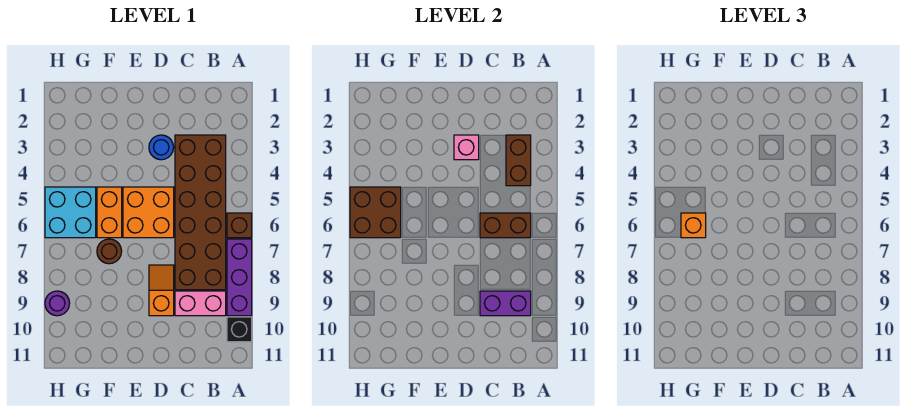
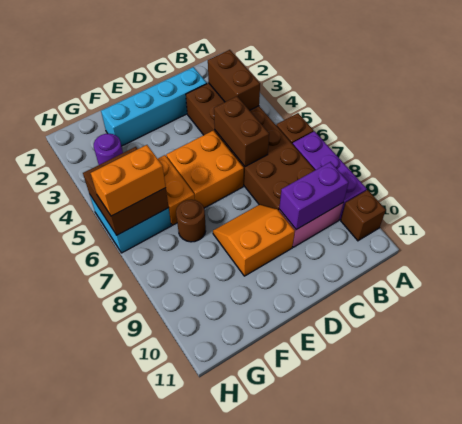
black brick A10 level 1 -> brown brick A10 level 1
brown brick B6:C6 level 2 -> brown brick C5:C6 level 2
none -> cyan brick C2:F2 level 1
blue round brick D3 level 1 -> none
pink brick D3 level 2 -> none
orange slope D8:D9 level 1 top 9 -> orange slope D8:E9 level 1 top 9
orange brick G6 level 3 -> orange brick G6:H6 level 3
purple round brick H9 level 1 -> purple round brick G3 level 1

